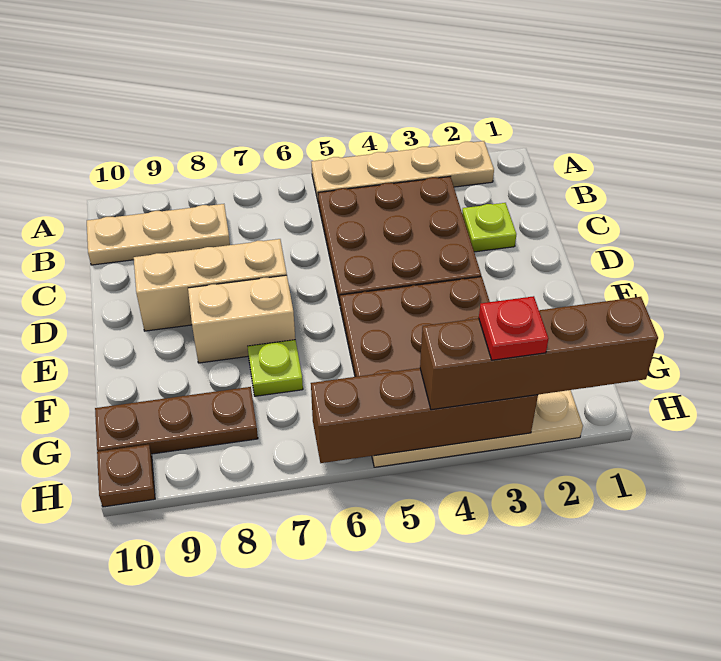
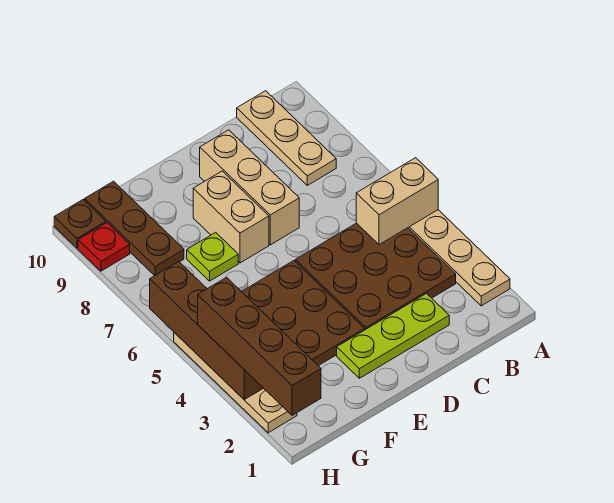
none -> tan brick A5:B5 level 2
lime plate C2 level 1 -> lime plate C2:E2 level 1
red plate H3 level 4 -> red plate H9 level 1

